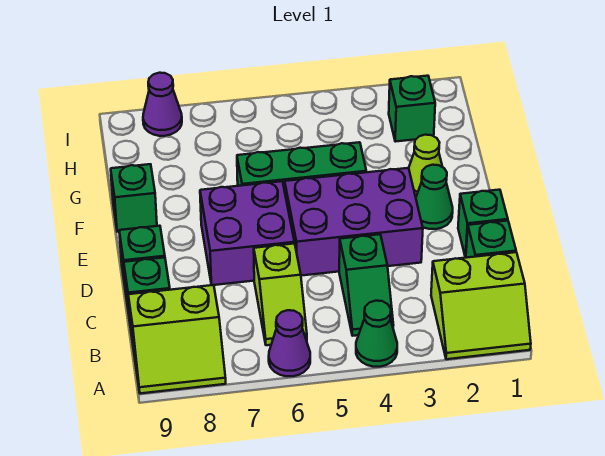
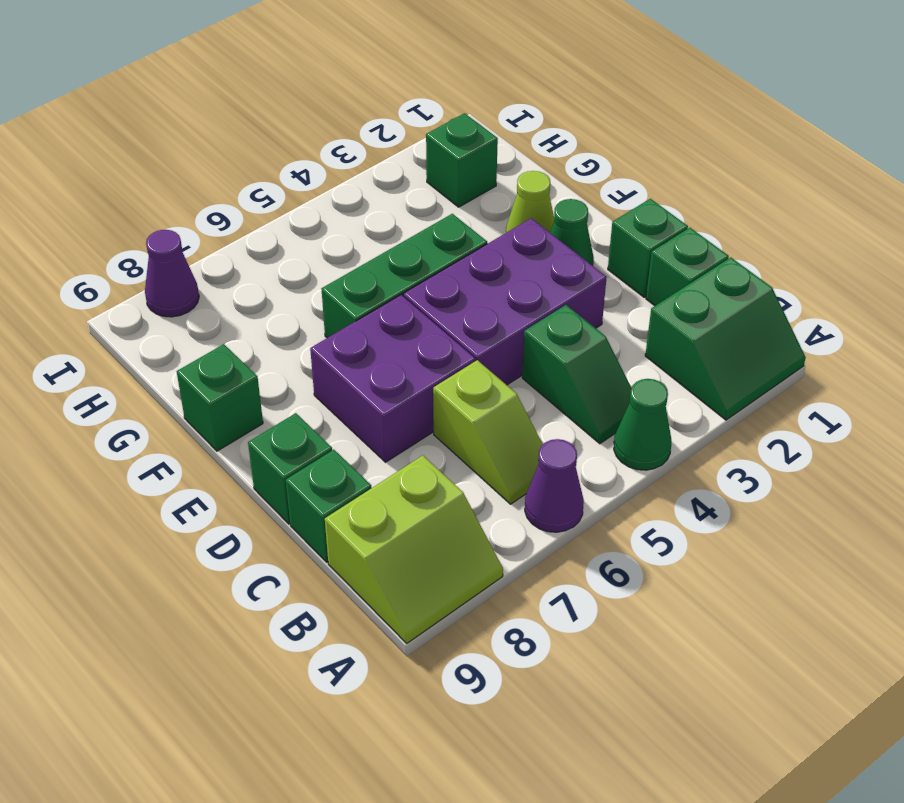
lime slope A1:B2 level 1 top B -> green slope A1:B2 level 1 top B

